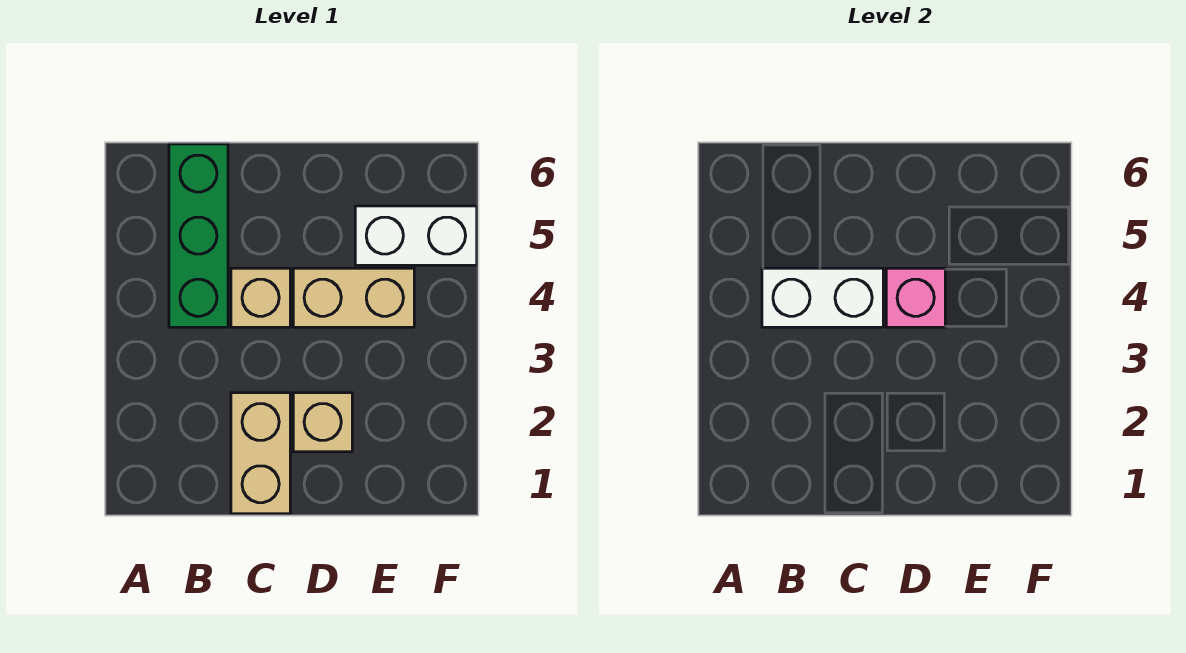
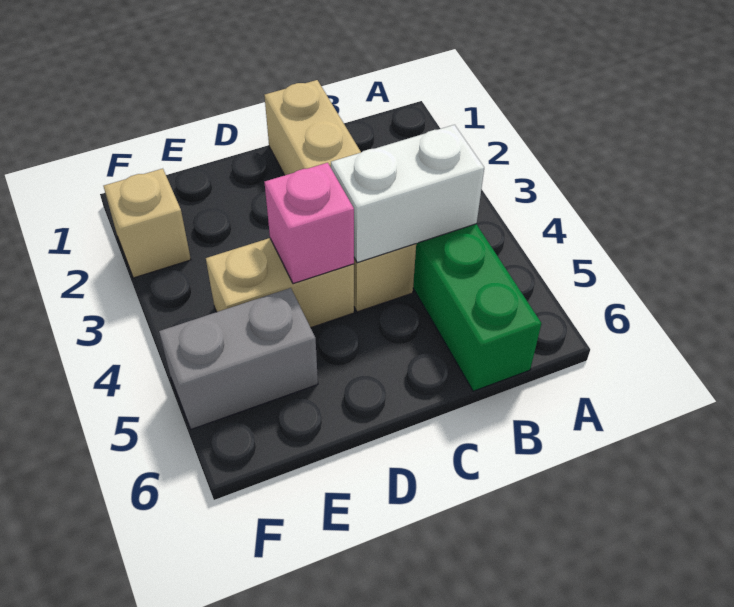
tan brick D2 level 1 -> tan brick F2 level 1
white brick E5:F5 level 1 -> grey brick E5:F5 level 1

